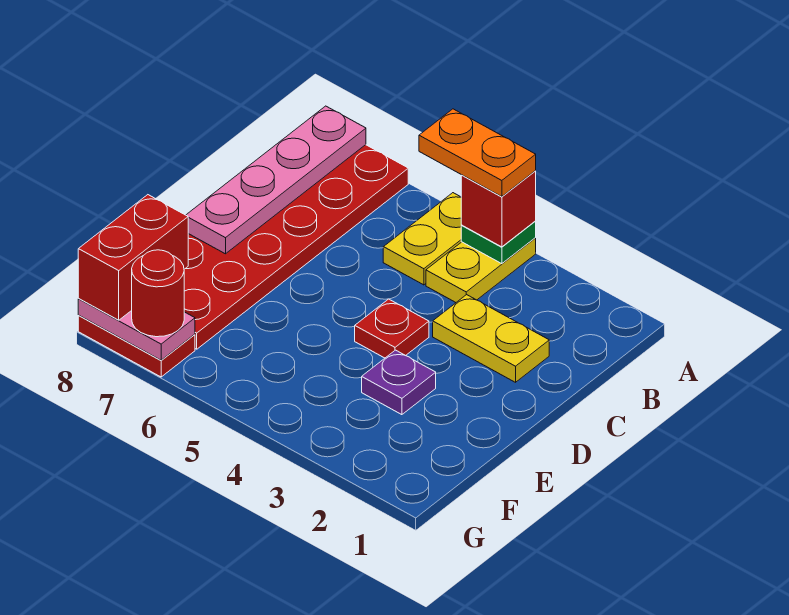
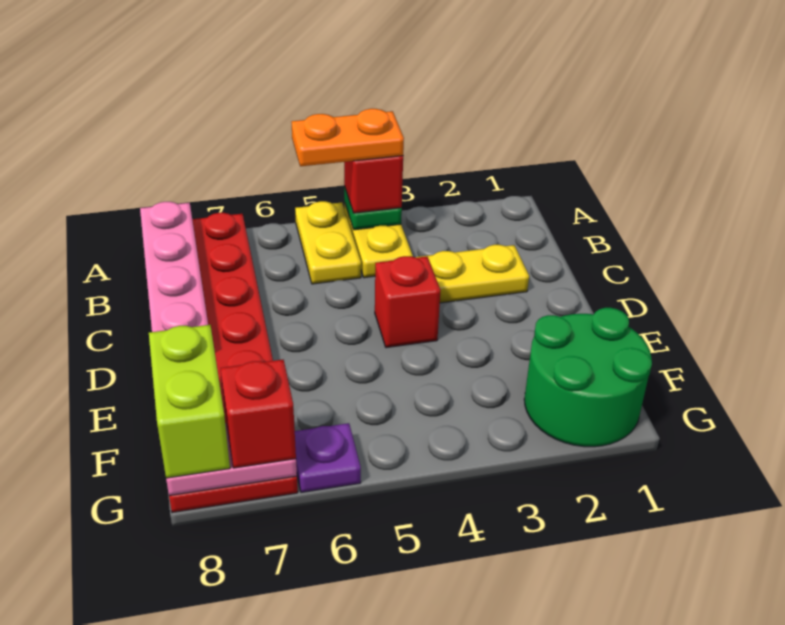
red plate D4 level 1 -> red brick D4 level 1
purple plate E3 level 1 -> purple plate G6 level 1
none -> green round brick F1:G2 level 1
red brick F8:G8 level 3 -> lime brick F8:G8 level 3
red round brick G7 level 3 -> red brick G7 level 3

